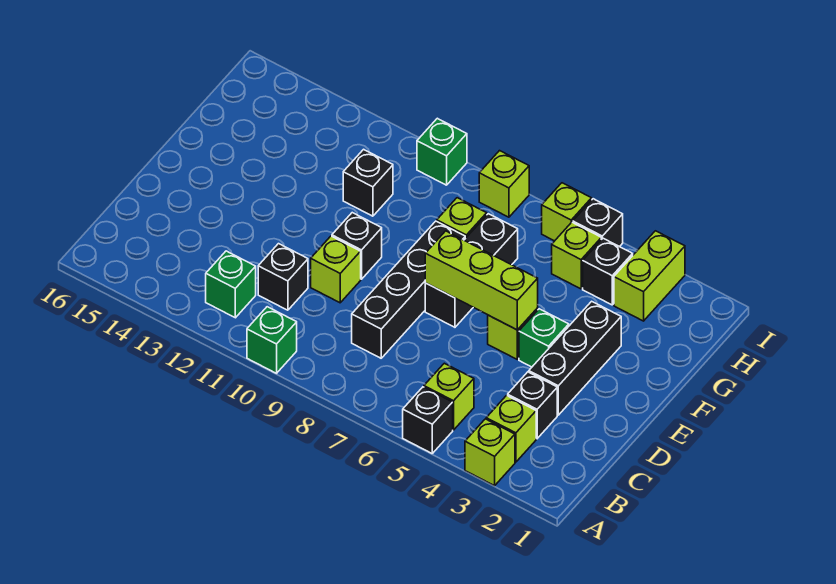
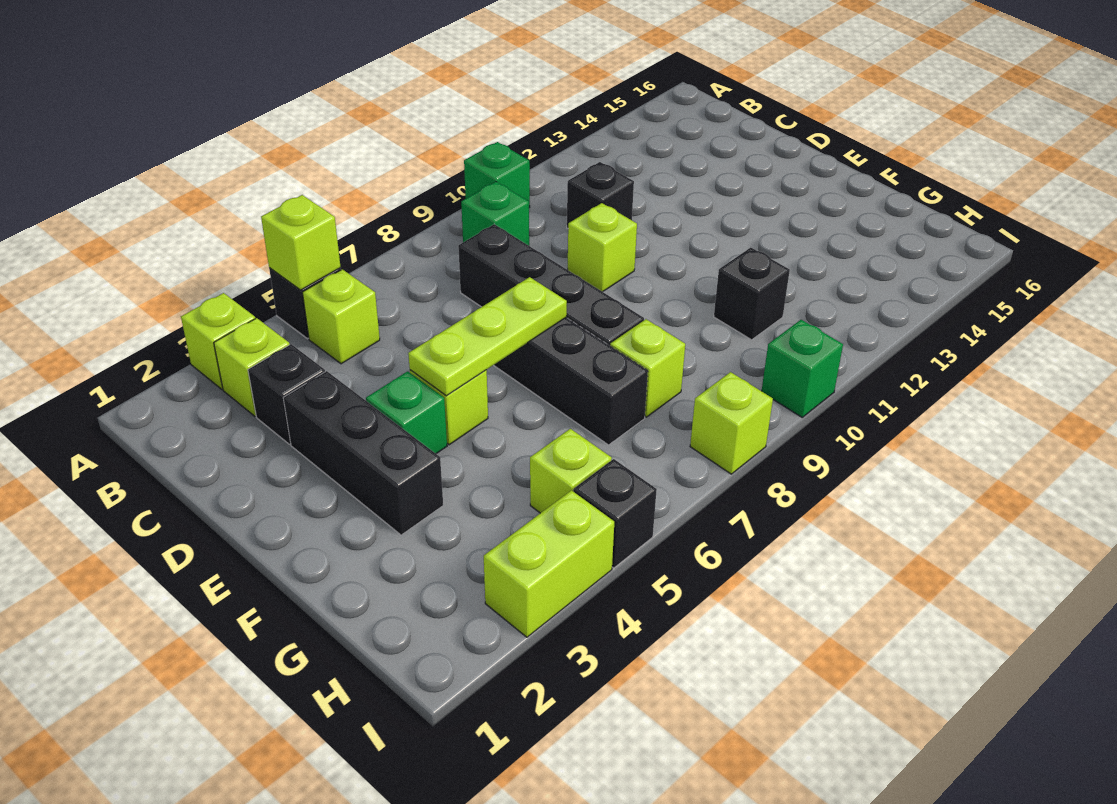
green brick B12 level 1 -> green brick B9 level 1
lime brick E5:E7 level 2 -> lime plate E5:E7 level 2
black brick E10 level 1 -> none
lime brick H3:I3 level 1 -> lime brick I3:I4 level 1
black brick H4 level 1 -> none
lime brick I6 level 1 -> lime brick A5 level 2

